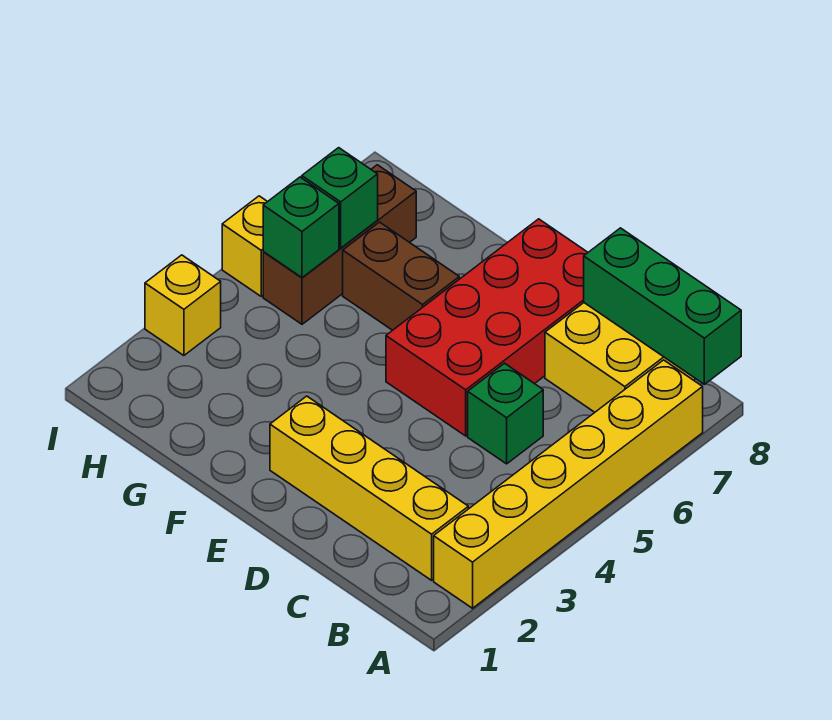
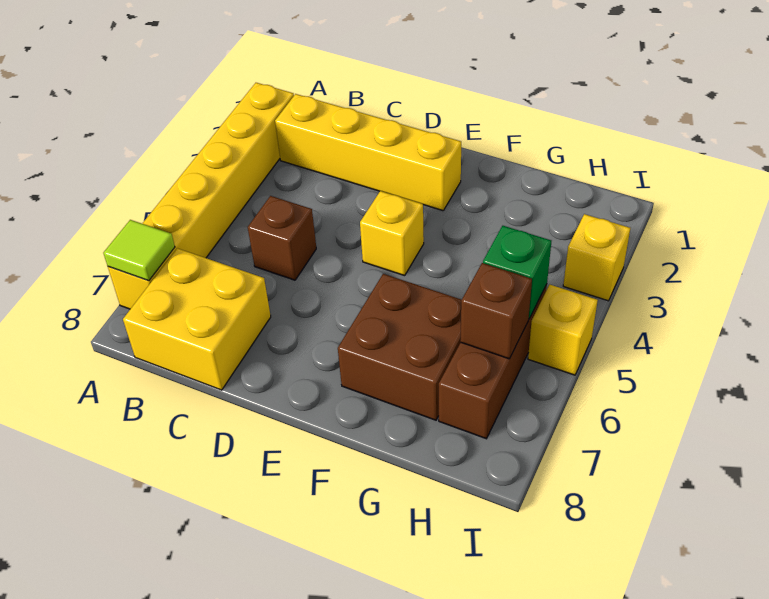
none -> lime tile A7 level 2
green brick A8:C8 level 2 -> none
green brick C5 level 1 -> brown brick C5 level 1
red brick D5:E8 level 1 -> none
none -> yellow brick E4 level 1
brown brick F6:G6 level 1 -> brown brick F6:G7 level 1
green brick H6 level 2 -> brown brick H6 level 2

